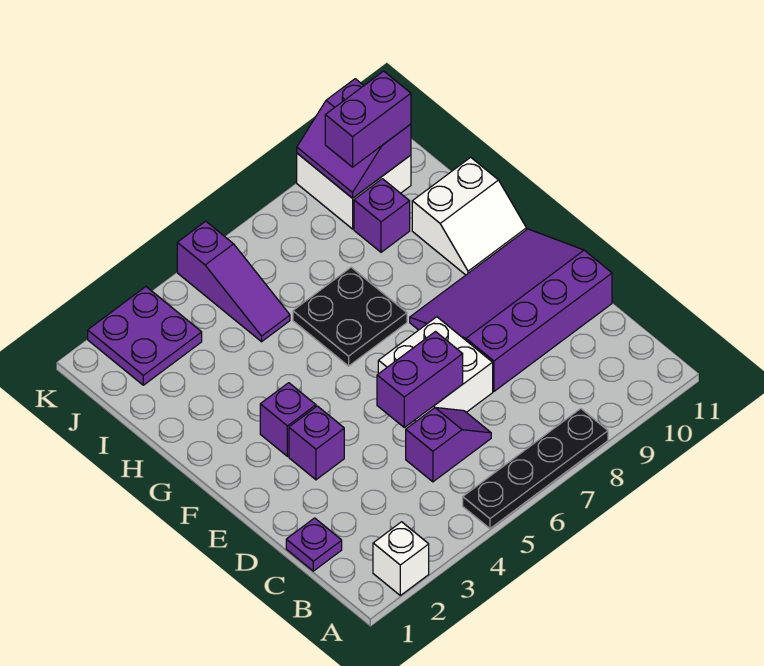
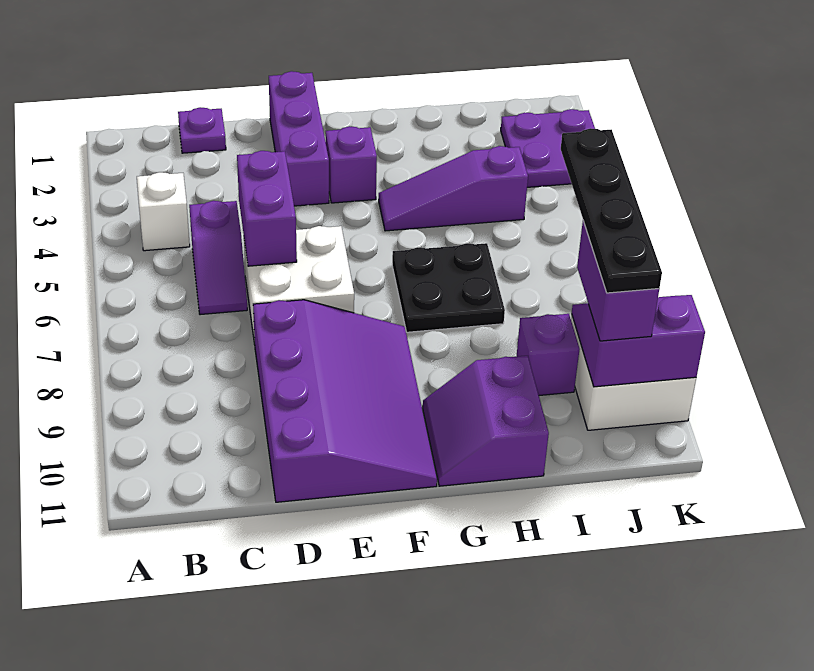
white brick A2 level 1 -> white brick B4 level 1
black plate A5:A8 level 1 -> black plate J7:J10 level 4
purple brick E3 level 1 -> purple brick E1:E3 level 1
white slope G10:H11 level 1 top H -> purple slope G10:H11 level 1 top H
purple slope I5:K5 level 1 top K -> purple slope G4:I4 level 1 top I

